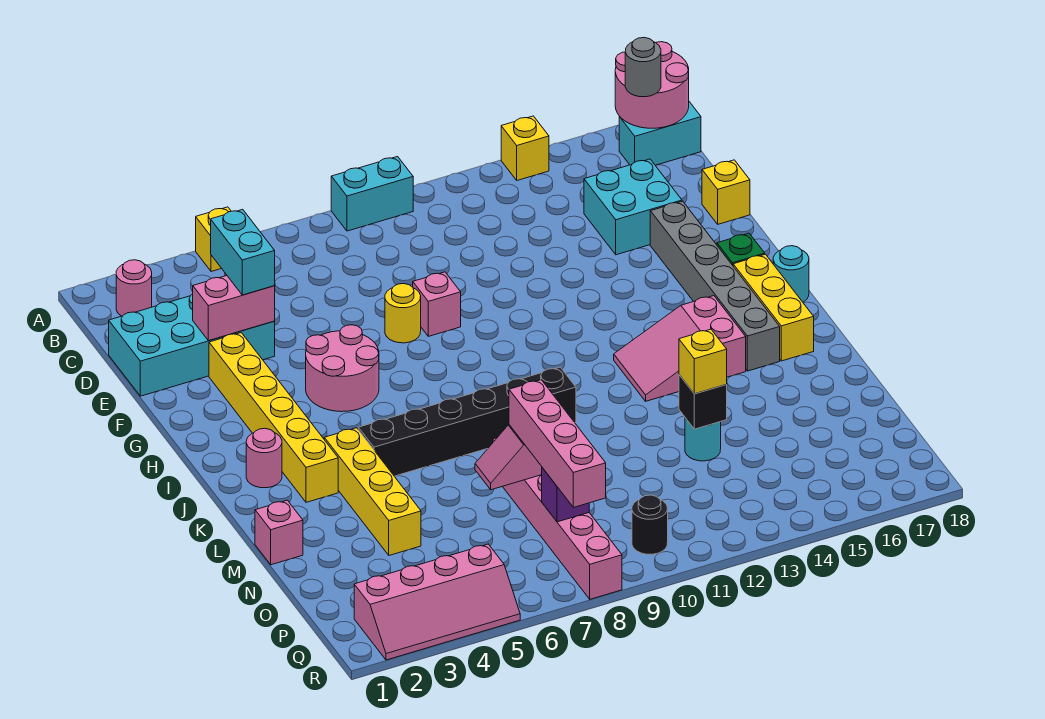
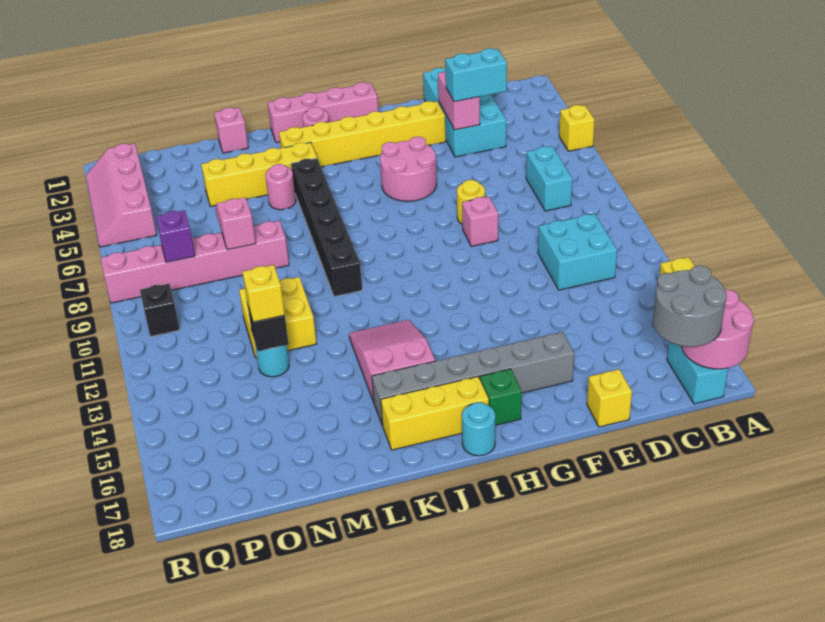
cyan brick A9:A10 level 1 -> cyan brick C7:C8 level 1
pink round brick B2 level 1 -> pink round brick L5 level 1
grey round brick B17 level 3 -> grey round brick B17:C18 level 3
cyan brick D15:E16 level 1 -> cyan brick C11:D12 level 1
none -> yellow brick M11:N12 level 1
pink brick N8:Q8 level 3 -> pink brick H1:K1 level 1
black round brick Q10 level 1 -> black brick Q10 level 1

